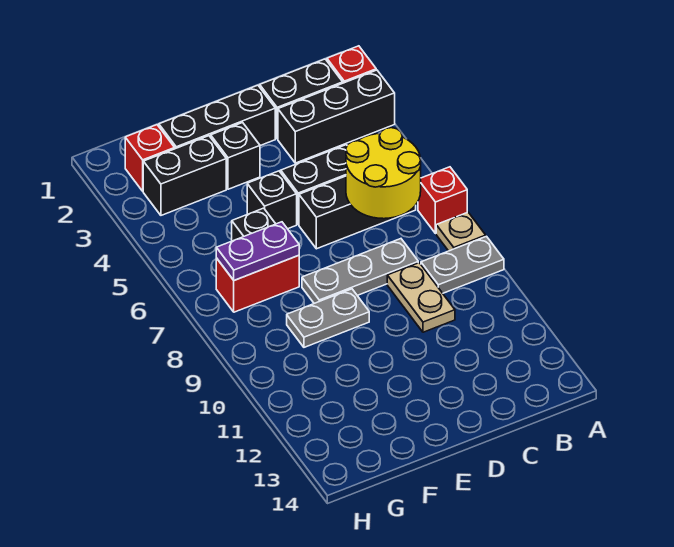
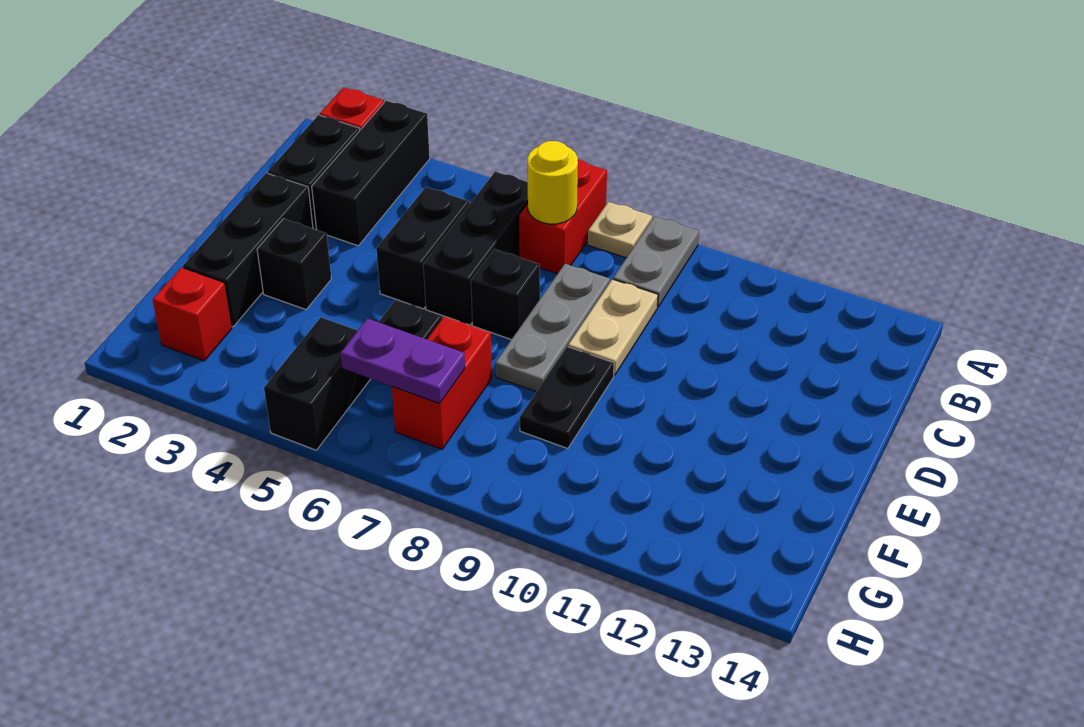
red brick A7 level 1 -> red brick A7:B7 level 1
yellow round brick B6:C7 level 2 -> yellow round brick B7 level 2
tan plate C9:C10 level 1 -> tan plate C9:D9 level 1
black brick E5 level 1 -> black brick D7 level 1
grey plate E9:F9 level 1 -> black plate E9:F9 level 1
black brick F3:G3 level 1 -> black brick G5:H5 level 1
purple plate F7:G7 level 2 -> purple plate G6:G7 level 2

